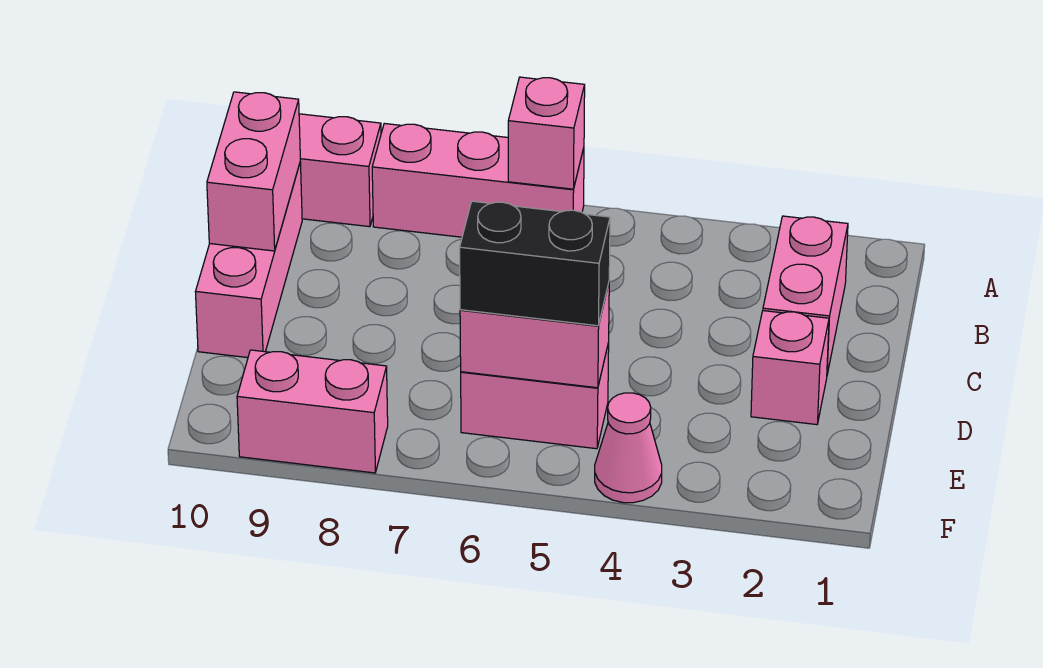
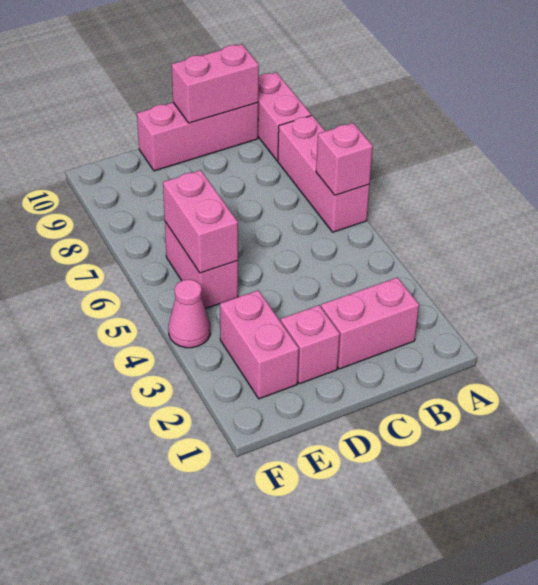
black brick E5:E6 level 3 -> none
pink brick F8:F9 level 1 -> pink brick E2:E3 level 1

